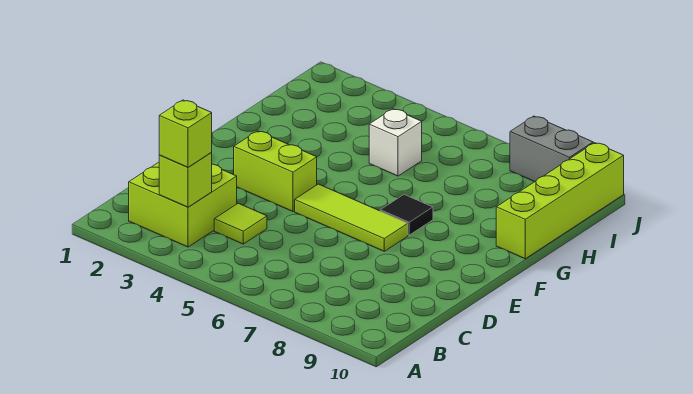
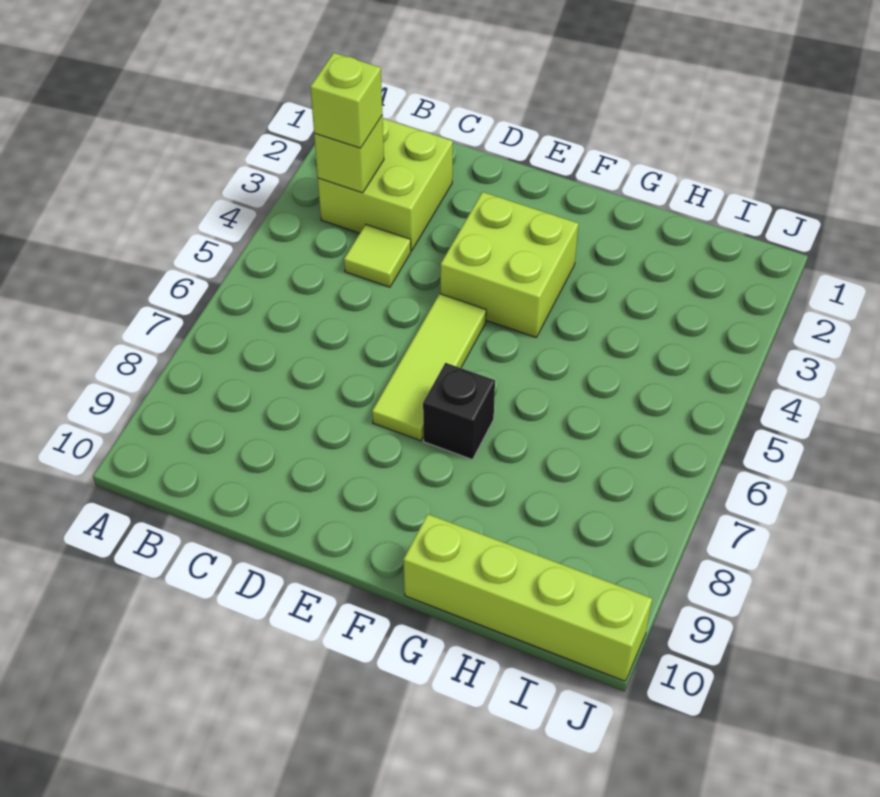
lime brick E3:E4 level 1 -> lime brick E3:F4 level 1
black tile F7 level 1 -> black brick F7 level 1
white brick H5 level 1 -> none
grey brick J8:J9 level 1 -> none

